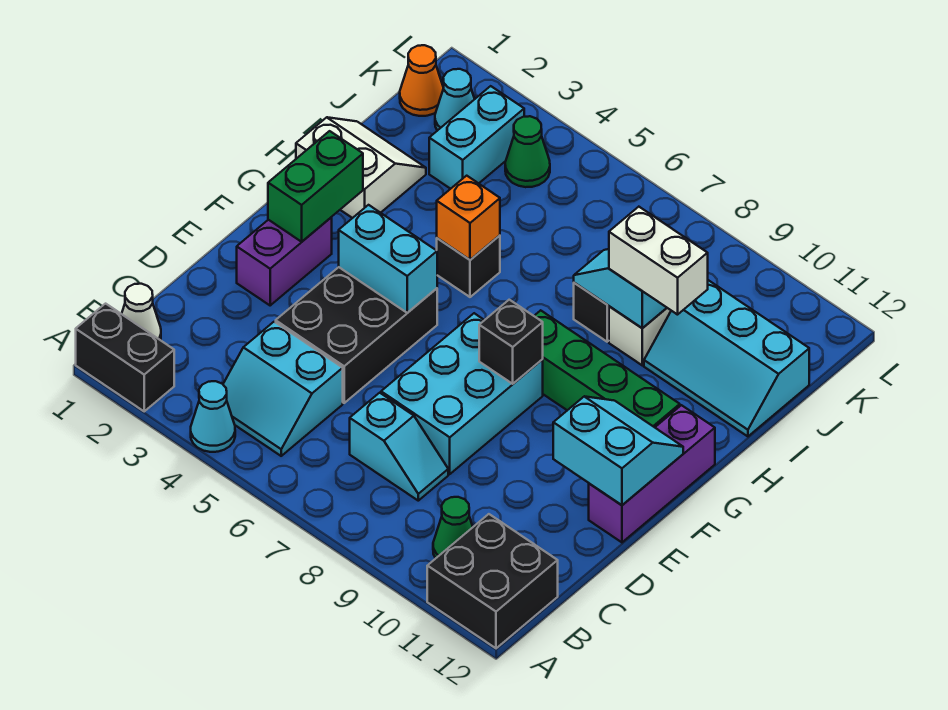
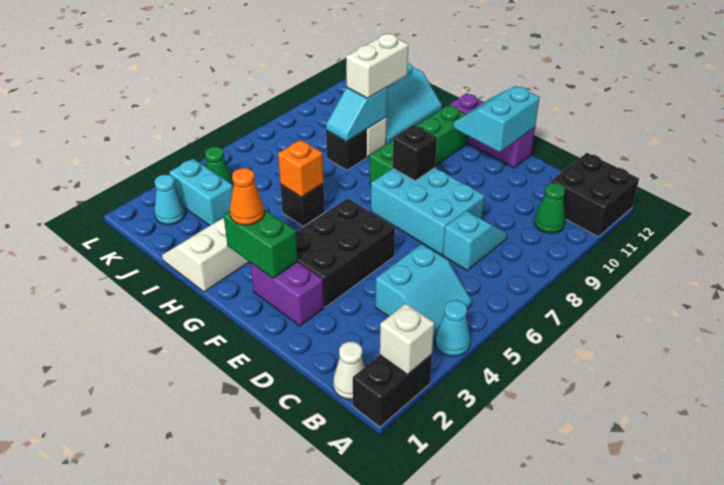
none -> white brick A2 level 2
black brick D4:F5 level 1 -> black brick E3:F5 level 1
cyan brick F4:F5 level 2 -> none
orange cone K1 level 1 -> orange cone G2 level 3

